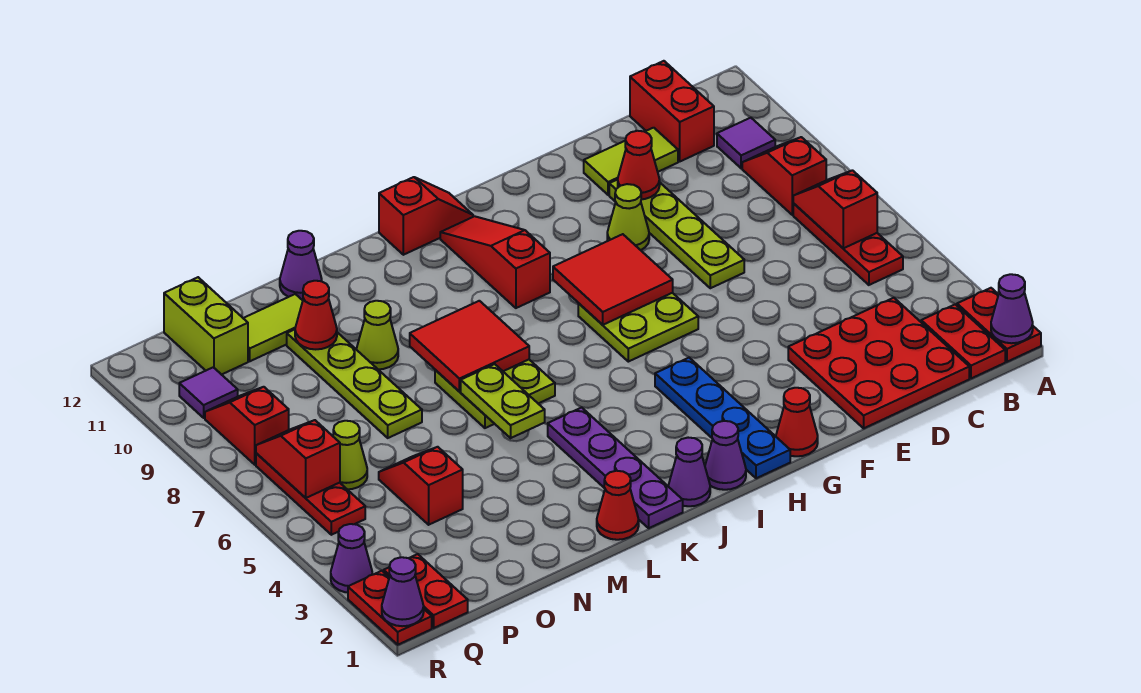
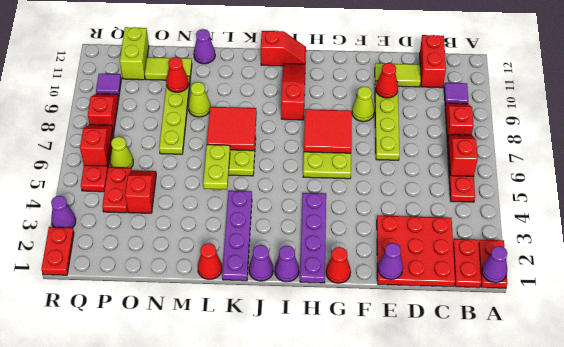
blue plate H1:H4 level 1 -> purple plate H1:H4 level 1
red plate Q1:Q2 level 1 -> red plate P4:P5 level 1
purple cone R1 level 2 -> purple cone E1 level 2

